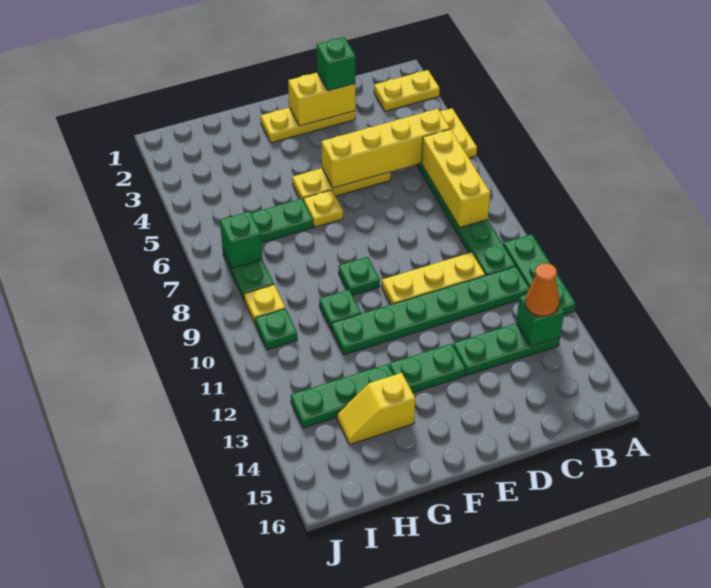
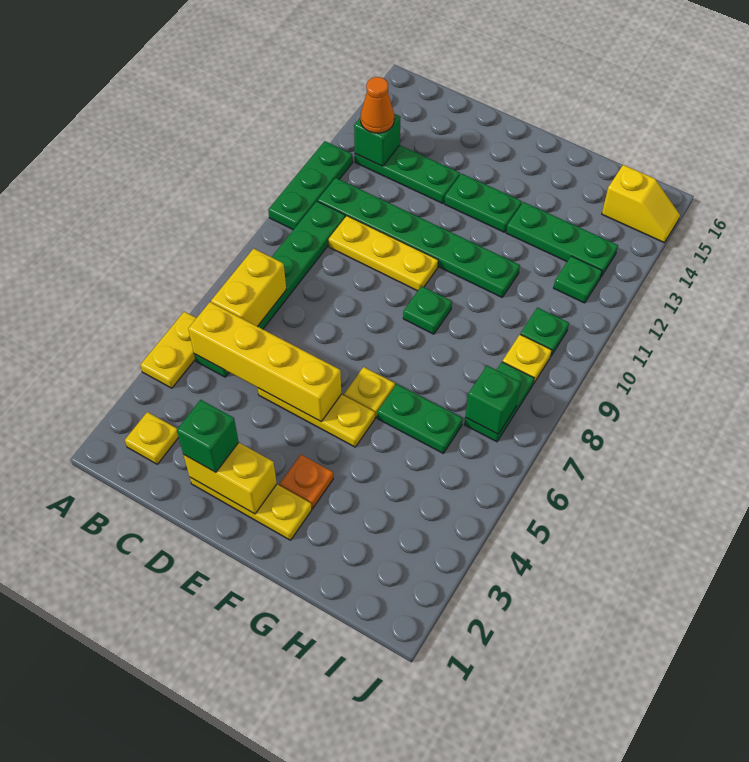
yellow plate A2:B2 level 1 -> yellow plate B2 level 1
yellow brick B6:B8 level 2 -> yellow brick B6:B7 level 2
none -> orange plate F3 level 1
green plate G10 level 1 -> green plate I12 level 1
yellow slope G14:H14 level 1 top G -> yellow slope I15:J15 level 1 top I

